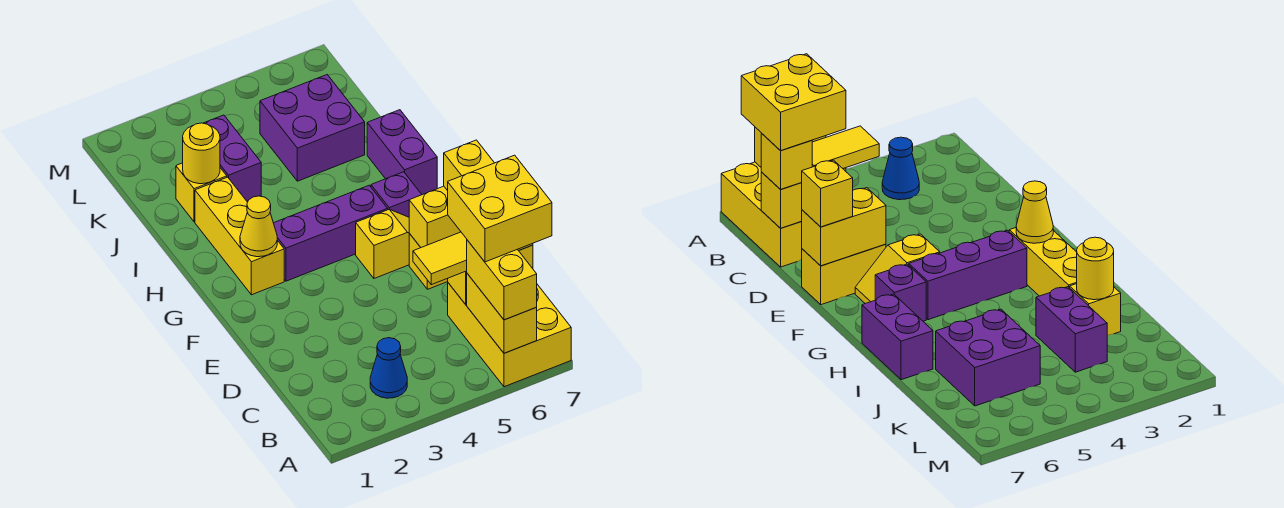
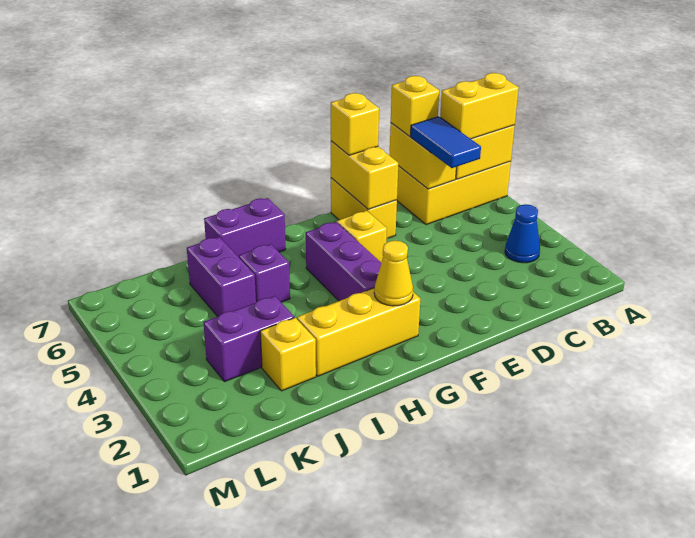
yellow brick B6:C7 level 4 -> none
yellow tile C5:C6 level 3 -> blue tile C5:C6 level 3
purple brick G6 level 1 -> purple brick I5 level 1
yellow round brick J2 level 2 -> none
purple brick J5:K6 level 1 -> purple brick J5:J6 level 1

